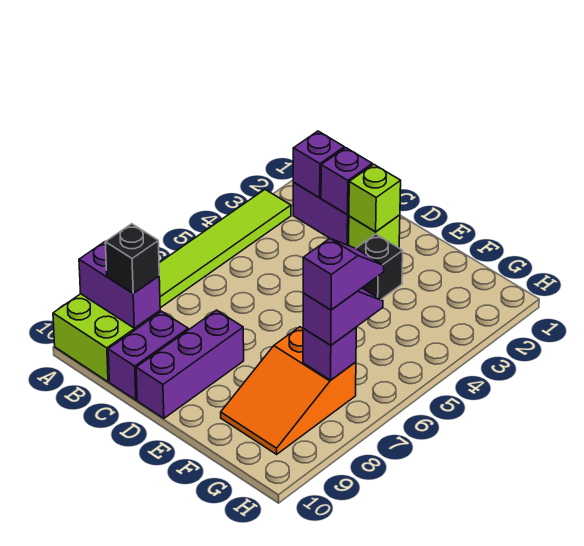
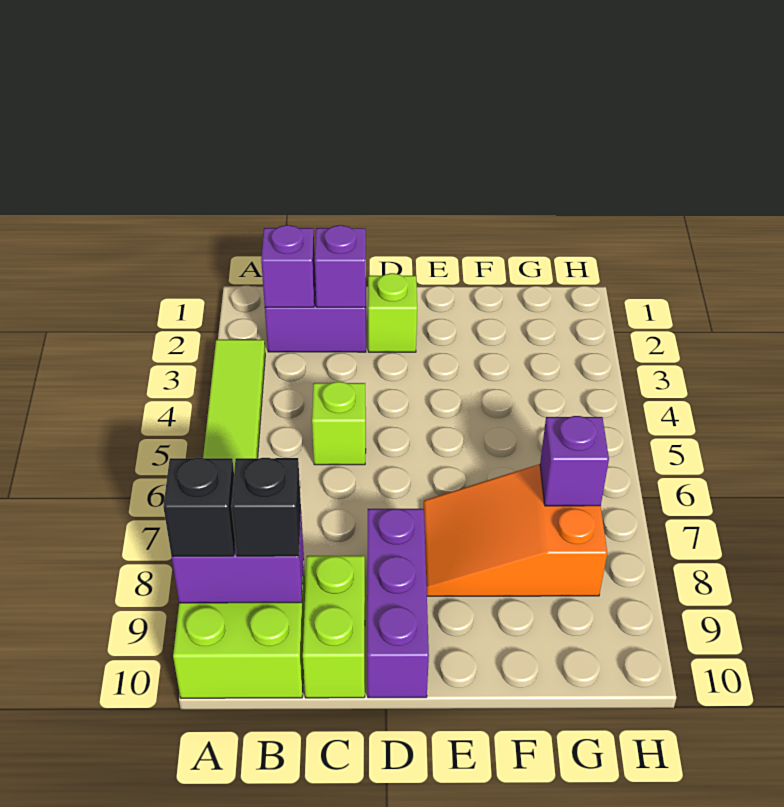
purple brick C9:C10 level 1 -> lime brick C9:C10 level 1
lime brick D2 level 2 -> lime brick C5 level 1
black brick E3 level 1 -> black brick A9 level 3
orange slope F7:G9 level 1 top 7 -> orange slope E7:G8 level 1 top G
purple slope G6:G7 level 3 top 7 -> none
purple slope G6:G7 level 4 top 7 -> none

